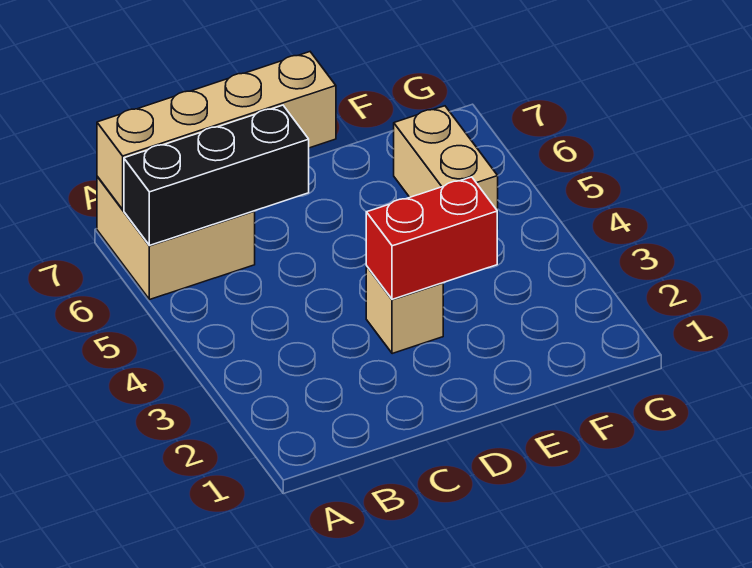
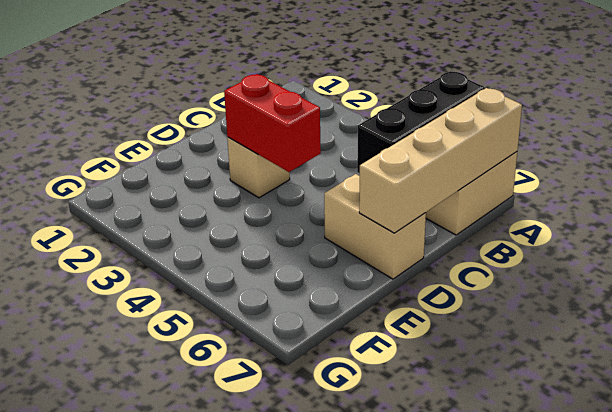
red brick D3:E3 level 2 -> red brick D3:D4 level 2
tan brick F5:F6 level 1 -> tan brick D6:D7 level 1

